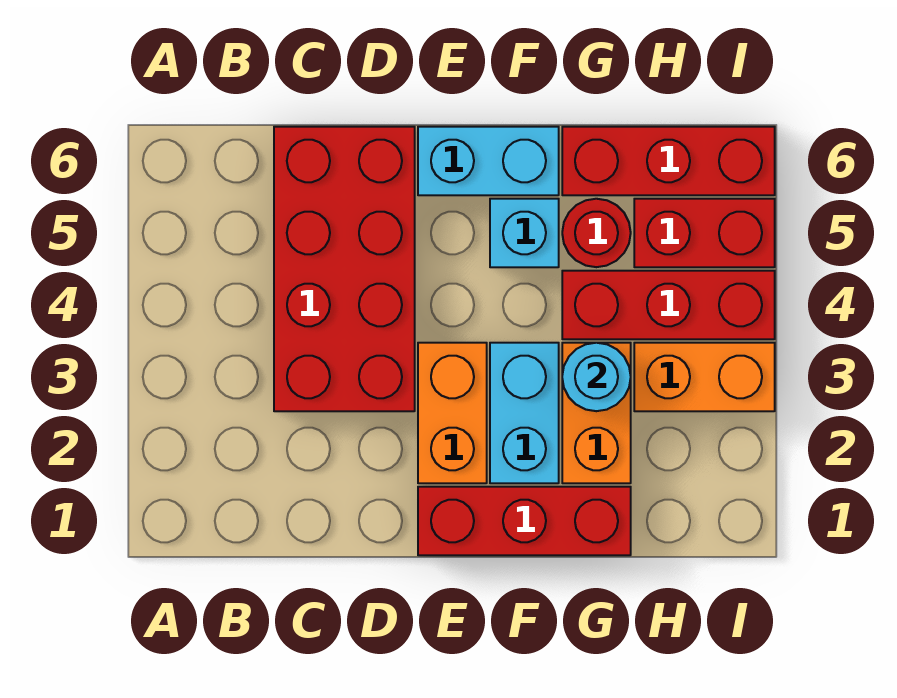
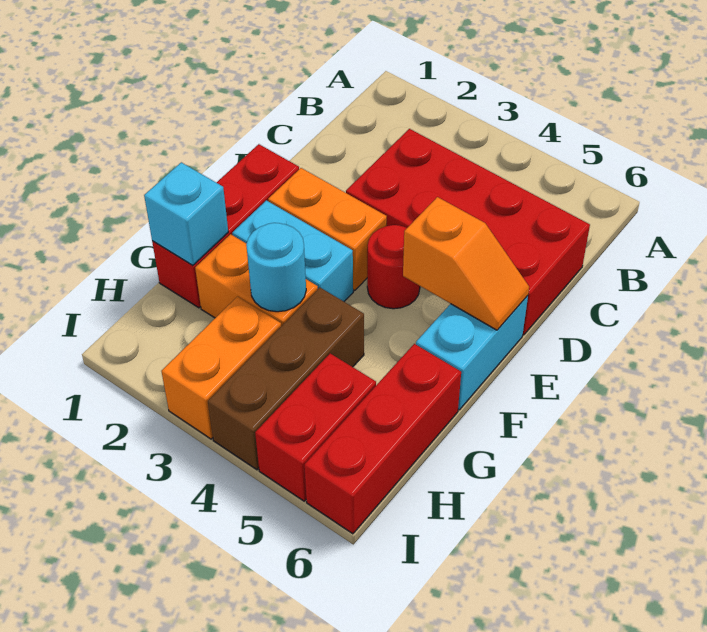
none -> orange slope E5:E6 level 2 top 5
cyan brick F5 level 1 -> cyan brick G1 level 2
red brick G4:I4 level 1 -> brown brick G4:I4 level 1
red round brick G5 level 1 -> red round brick E4 level 1

